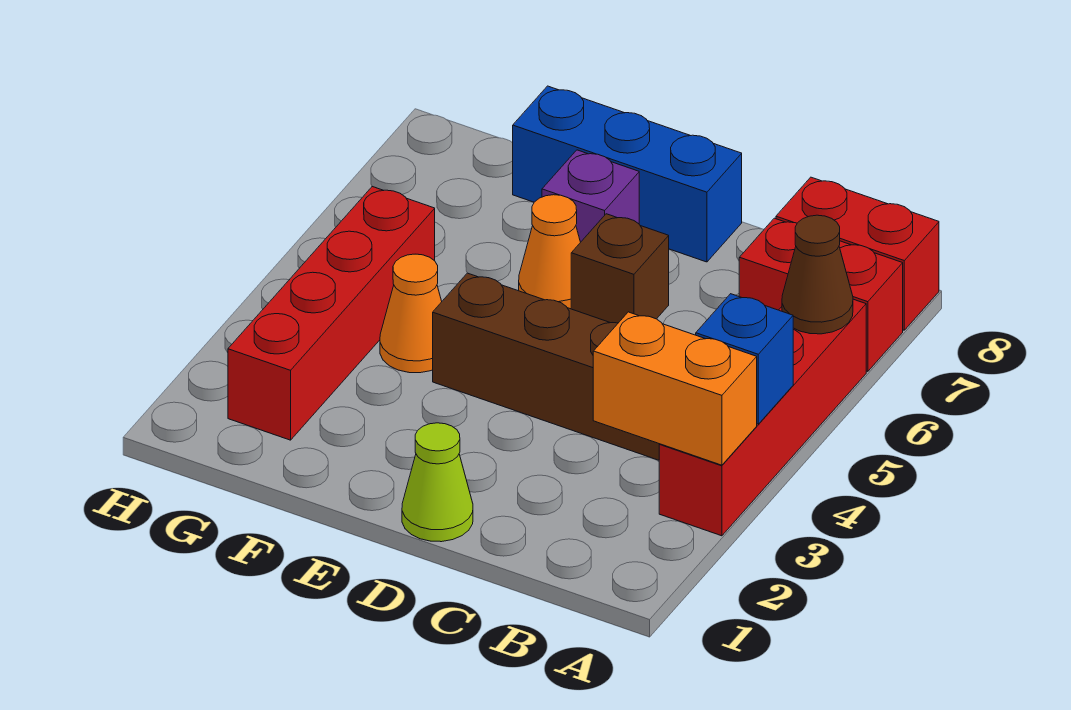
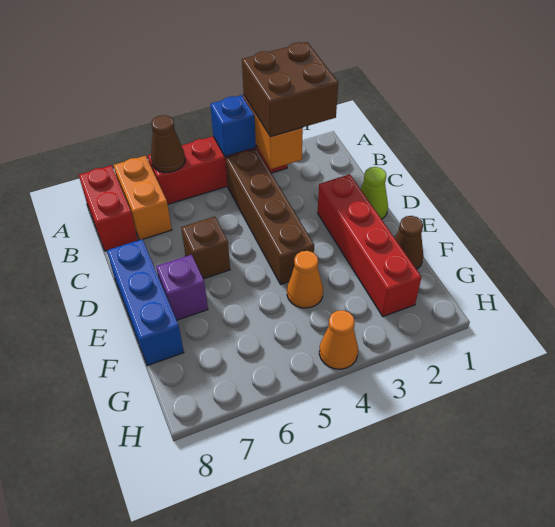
none -> brown brick A2:B3 level 3
red brick A7:B7 level 1 -> orange brick A7:B7 level 1
orange cone E6 level 1 -> orange cone H4 level 1
none -> brown cone F1 level 1
red brick G2:G5 level 1 -> red brick D2:G2 level 1

